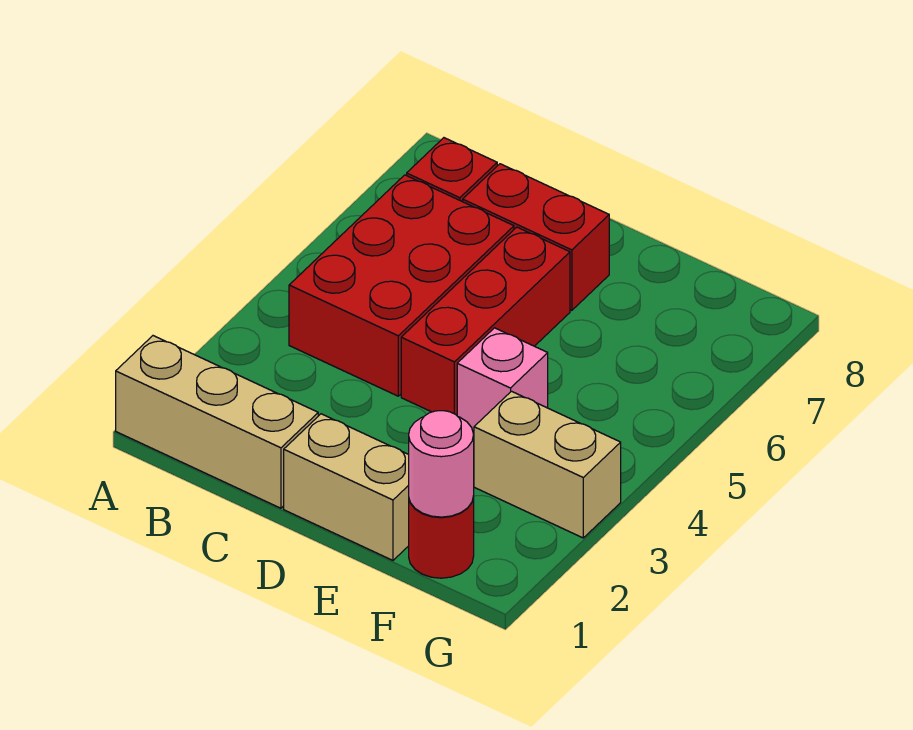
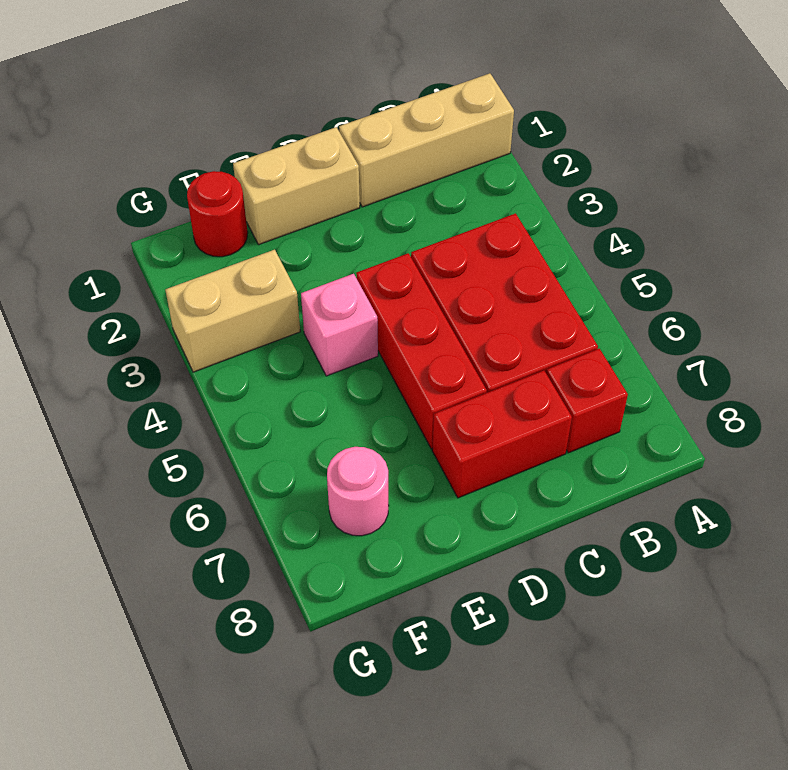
pink round brick F1 level 2 -> pink round brick F7 level 1

